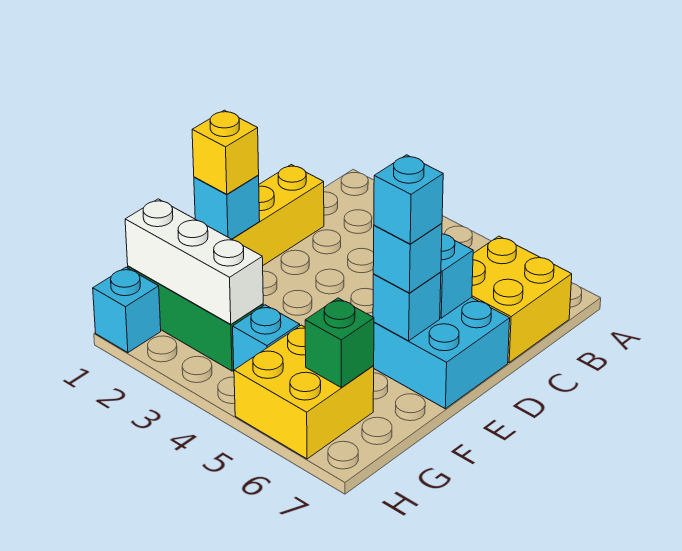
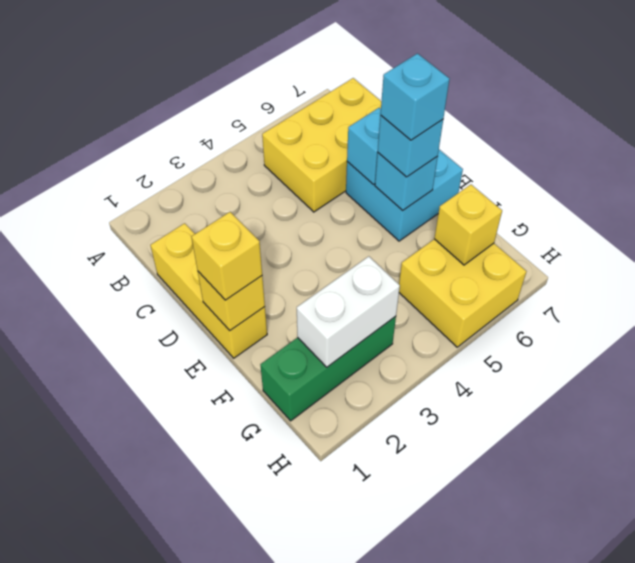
yellow brick B6:C7 level 1 -> yellow brick B5:C7 level 1
cyan brick E1 level 2 -> yellow brick E1 level 2
white brick G1:G3 level 2 -> white brick G2:G3 level 2
cyan brick G4 level 1 -> none
green brick G6 level 2 -> yellow brick G6 level 2
cyan brick H1 level 1 -> none

